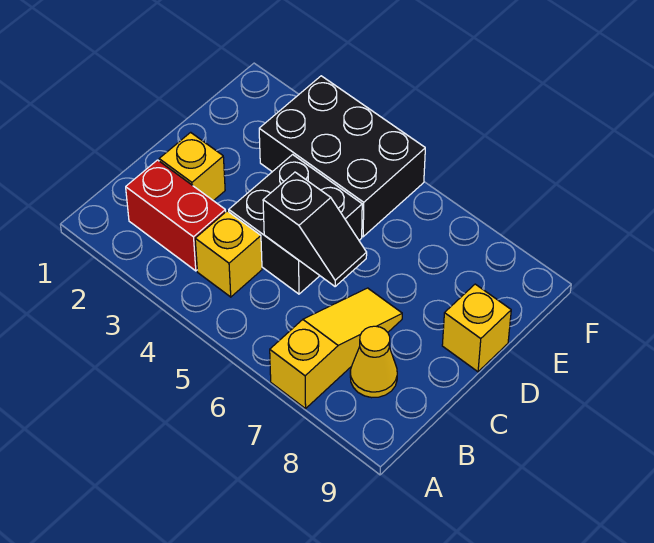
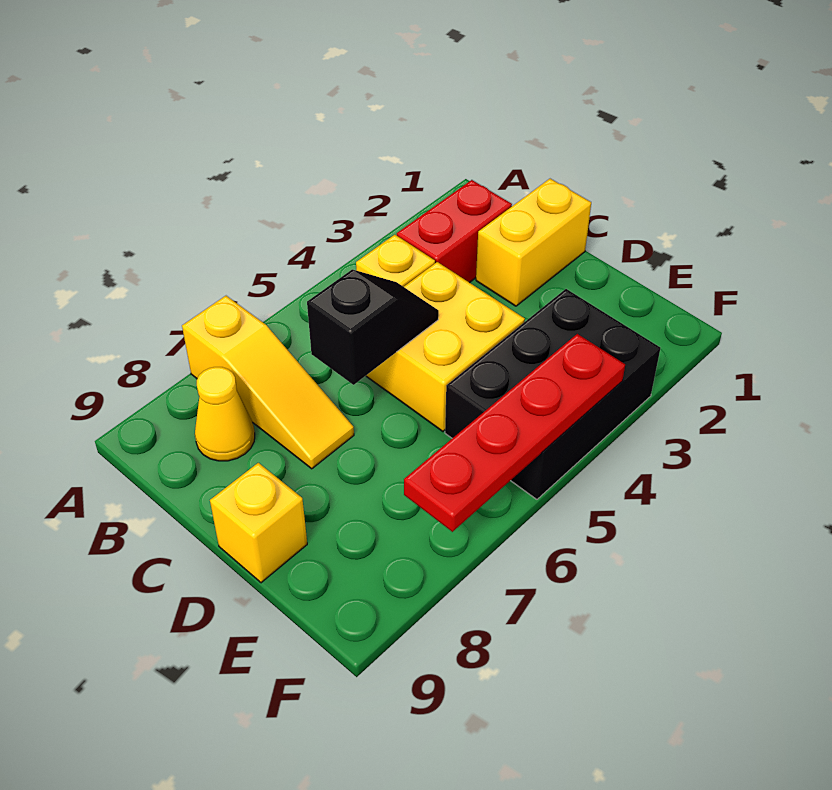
yellow brick C2 level 1 -> yellow brick C1:C2 level 1
black brick C4:D5 level 1 -> yellow brick C4:D5 level 1
black slope C5:C6 level 2 top 5 -> black slope C5:C6 level 2 top 6
none -> red plate F4:F7 level 2

